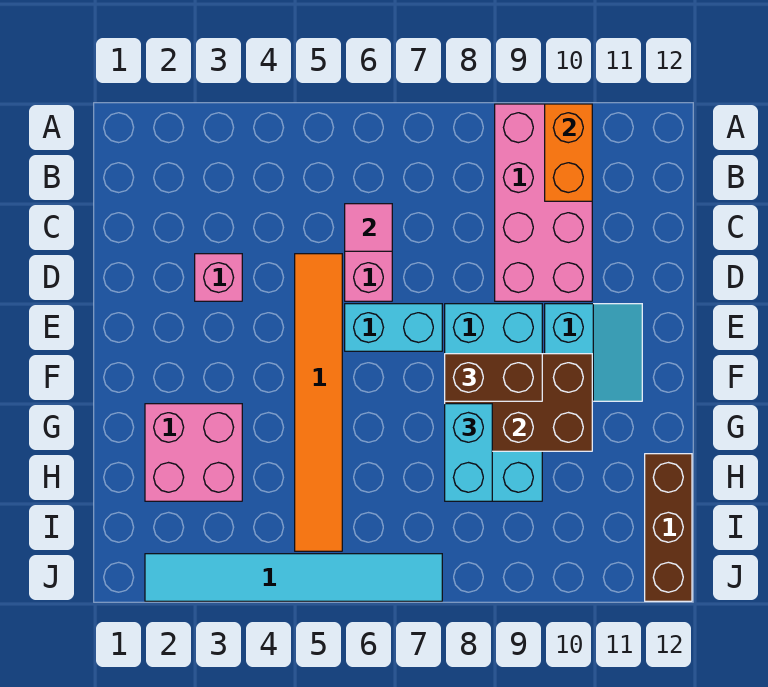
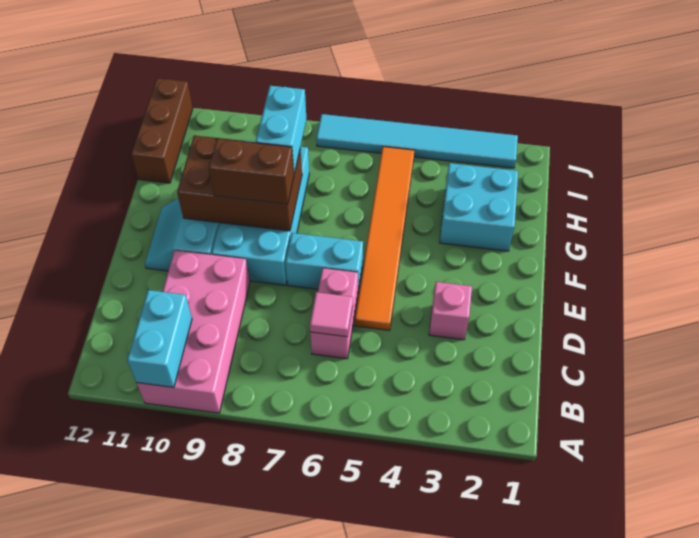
orange brick A10:B10 level 2 -> cyan brick A10:B10 level 2
pink brick G2:H3 level 1 -> cyan brick G2:H3 level 1

